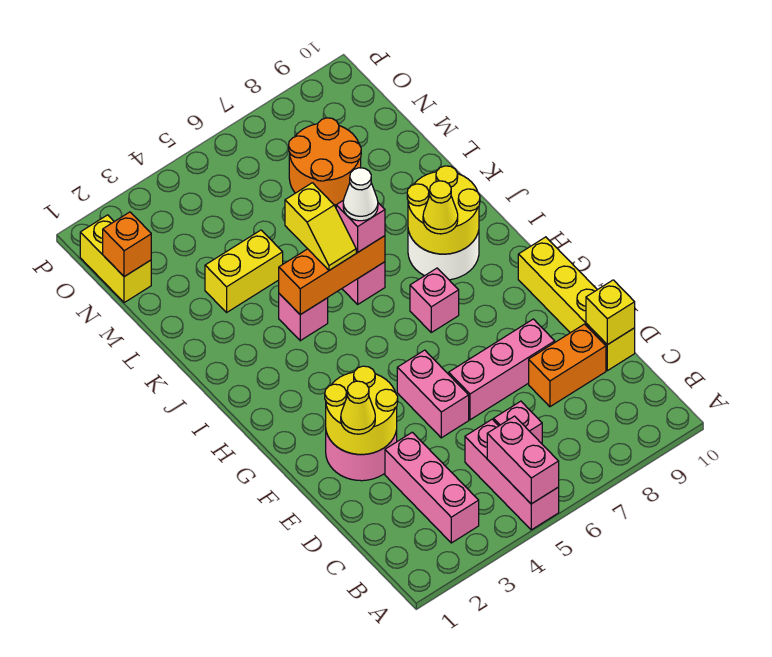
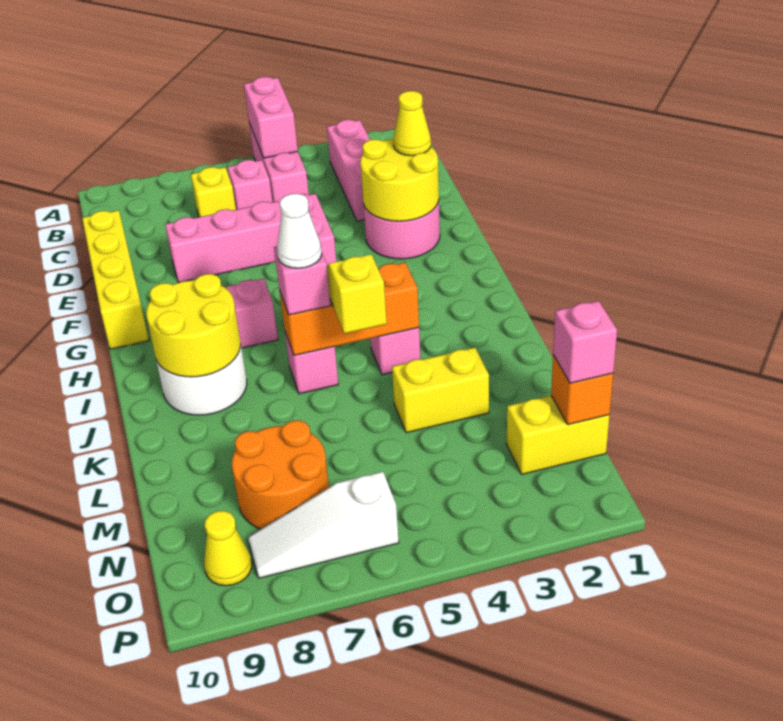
orange brick D8:D9 level 1 -> none
yellow brick D10 level 2 -> yellow brick C7 level 1
yellow cone I8 level 3 -> yellow cone O9 level 1
yellow brick N1:O1 level 1 -> yellow brick N1:N2 level 1
none -> pink brick N1 level 3
none -> white slope O6:O8 level 1 top 6

